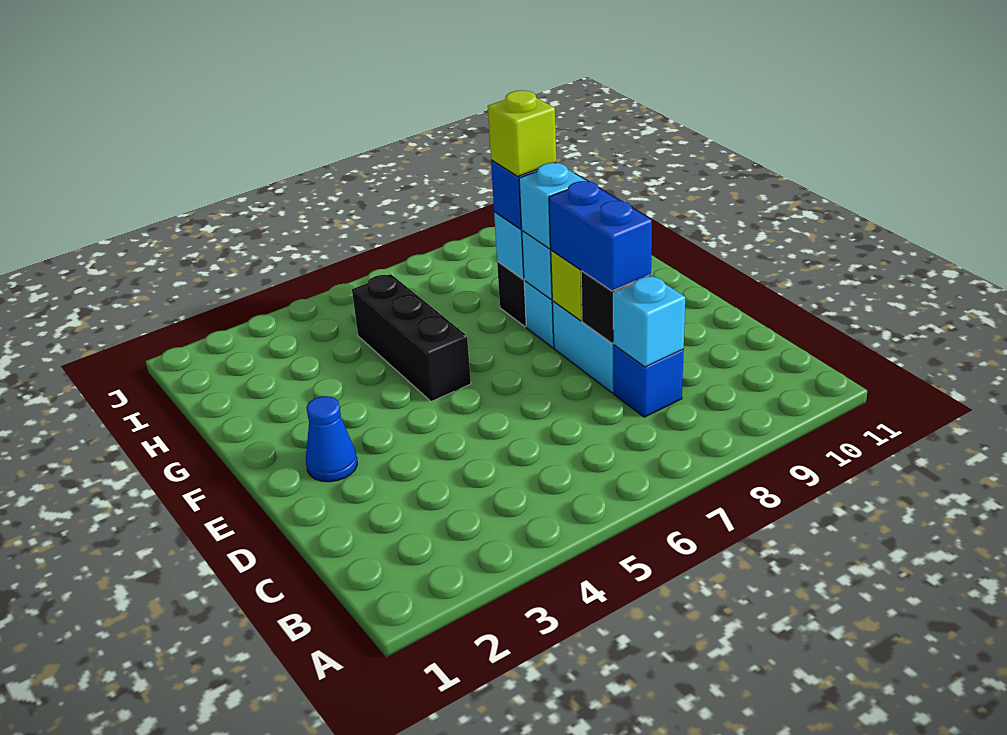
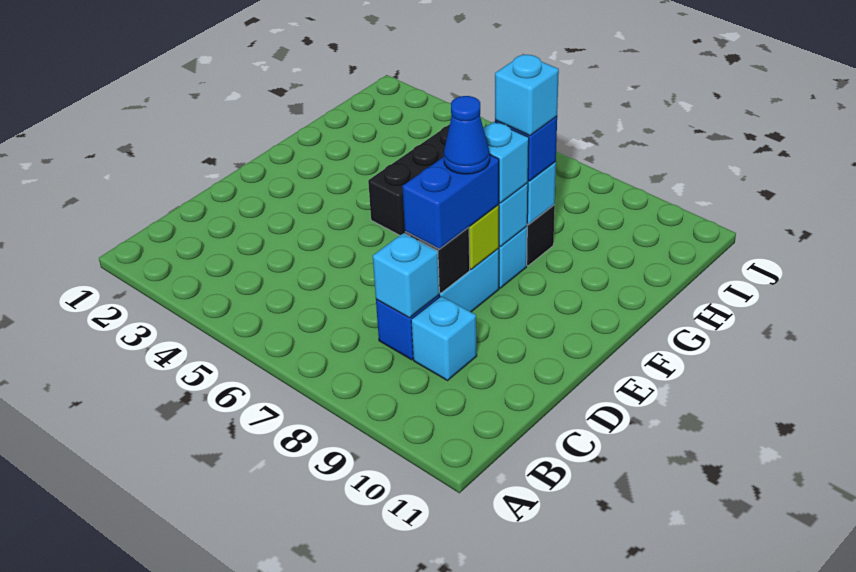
none -> cyan brick C9 level 1
blue cone E2 level 1 -> blue cone E8 level 4
lime brick G8 level 4 -> cyan brick G8 level 4

